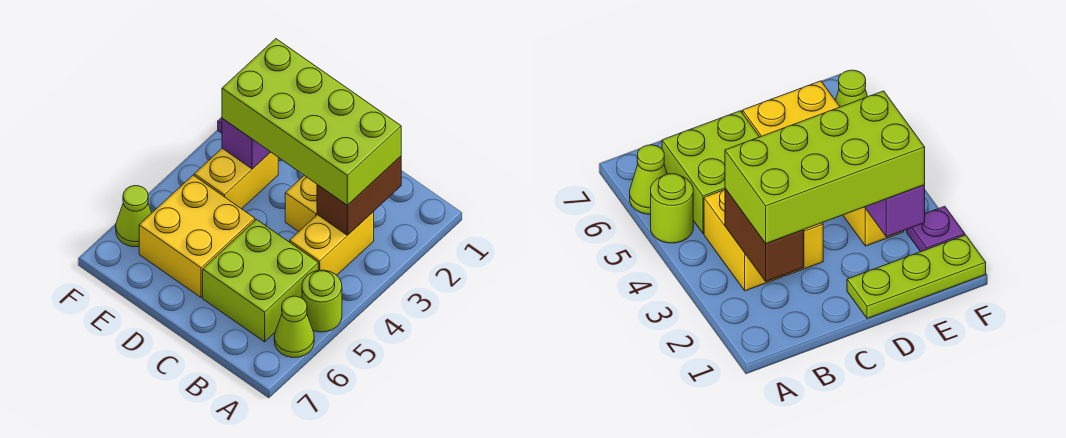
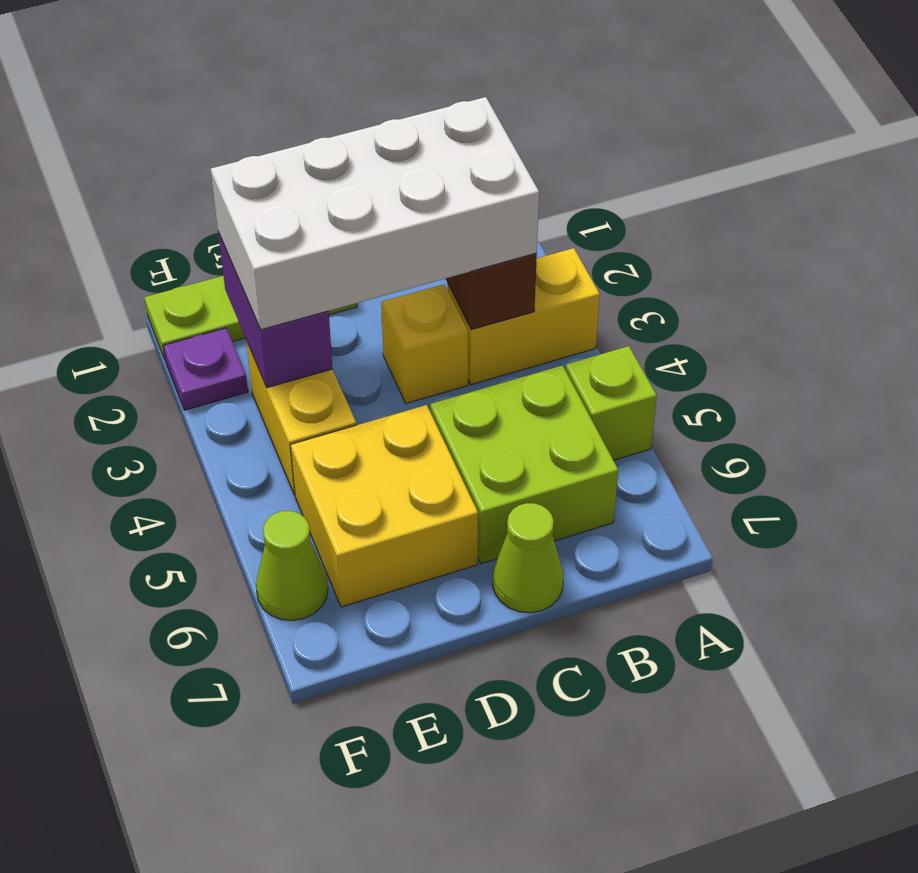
lime round brick A5 level 1 -> lime brick A5 level 1
lime cone A6 level 1 -> lime cone C7 level 1
lime brick B2:E3 level 3 -> white brick B2:E3 level 3
yellow brick B3:B4 level 1 -> yellow brick A3:B3 level 1

